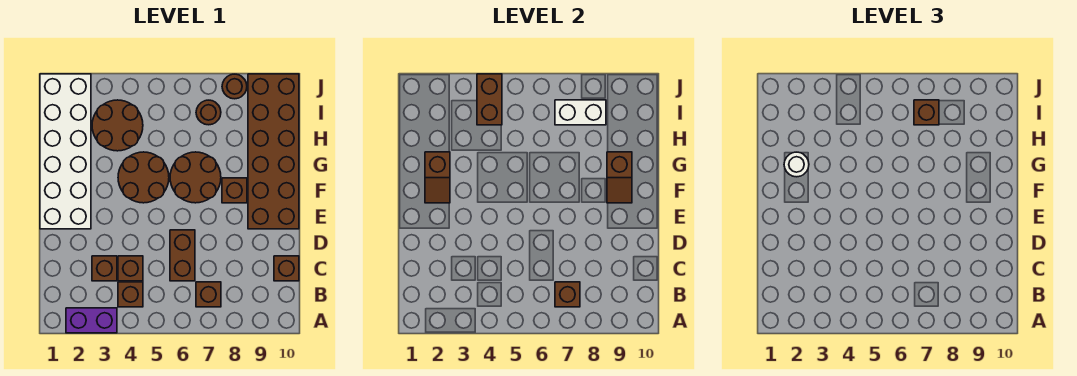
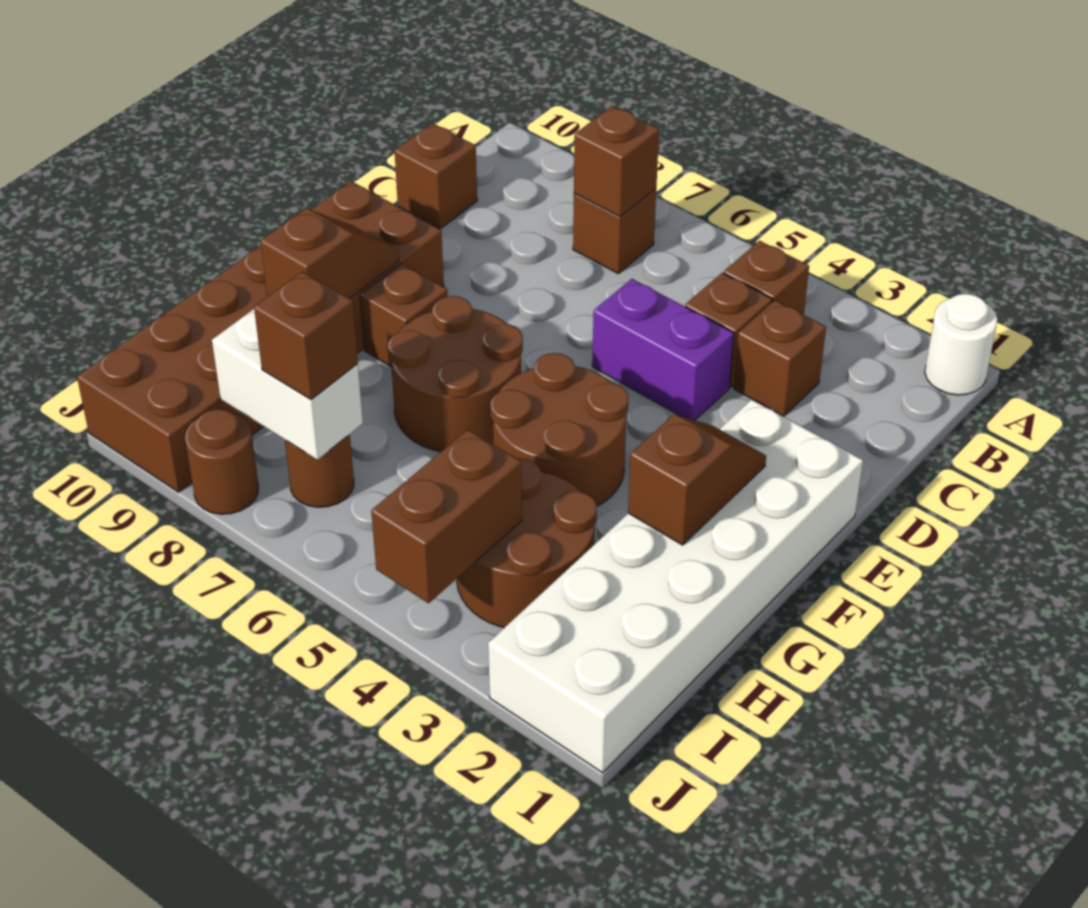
purple brick A2:A3 level 1 -> purple brick D4:D5 level 1
brown brick C6:D6 level 1 -> none
white round brick G2 level 3 -> white round brick A1 level 1

